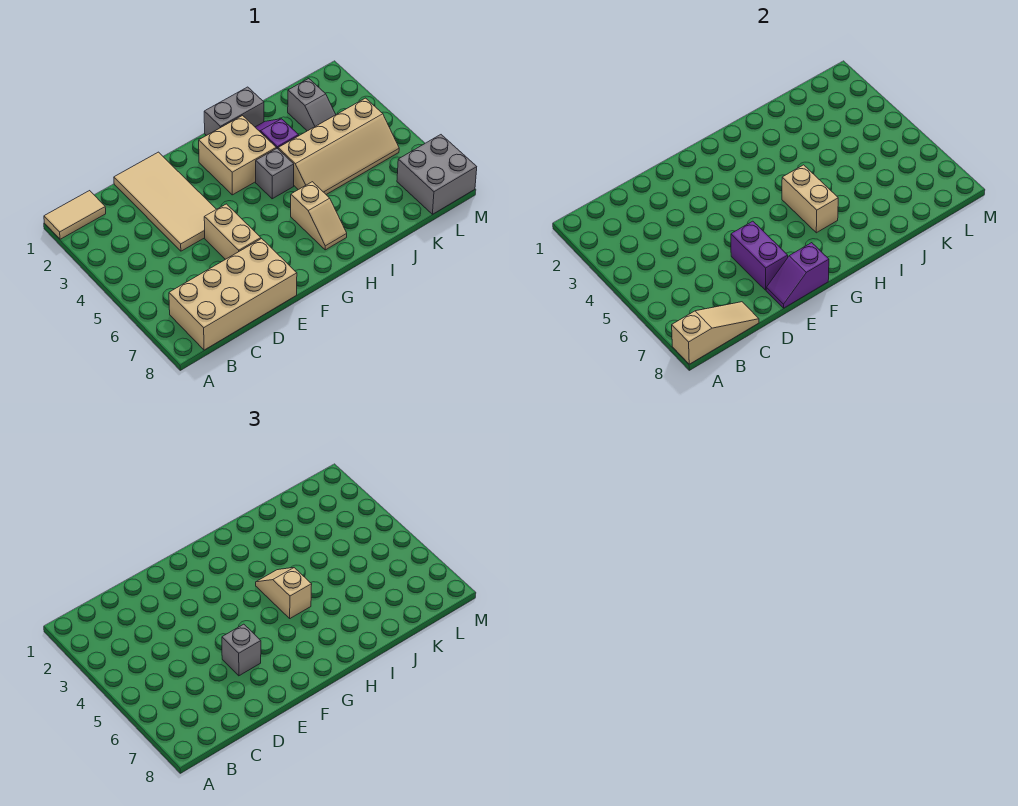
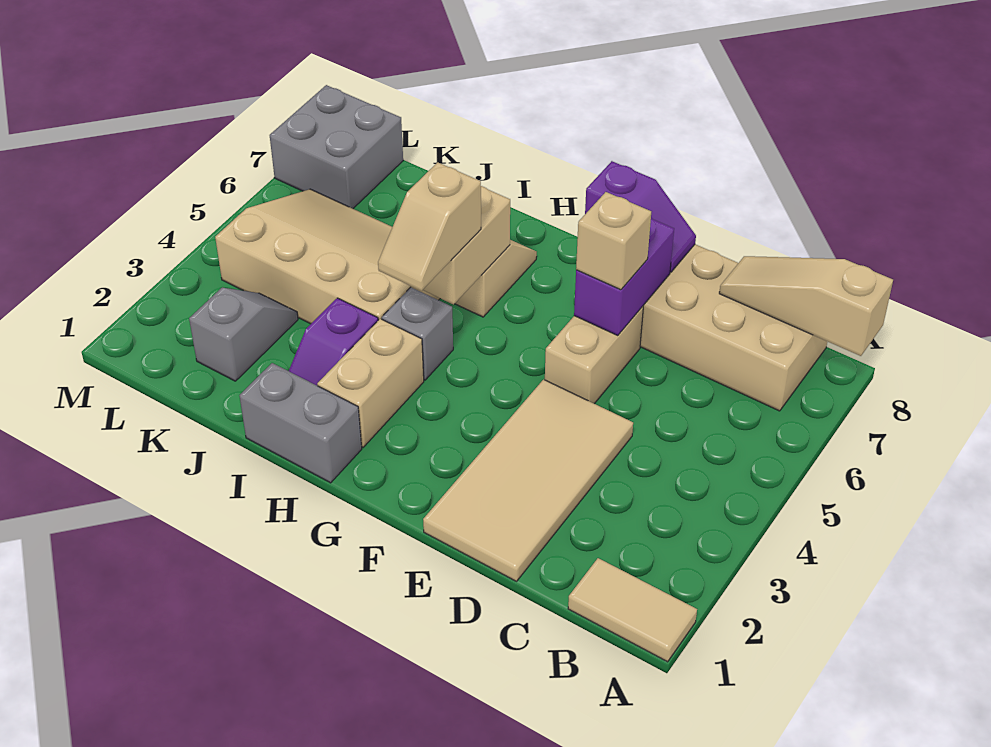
grey brick E6 level 3 -> tan brick E6 level 3
tan brick G2:H3 level 1 -> tan brick H2:H3 level 1
tan slope I4:L5 level 1 top 4 -> tan slope I4:L6 level 1 top 4

